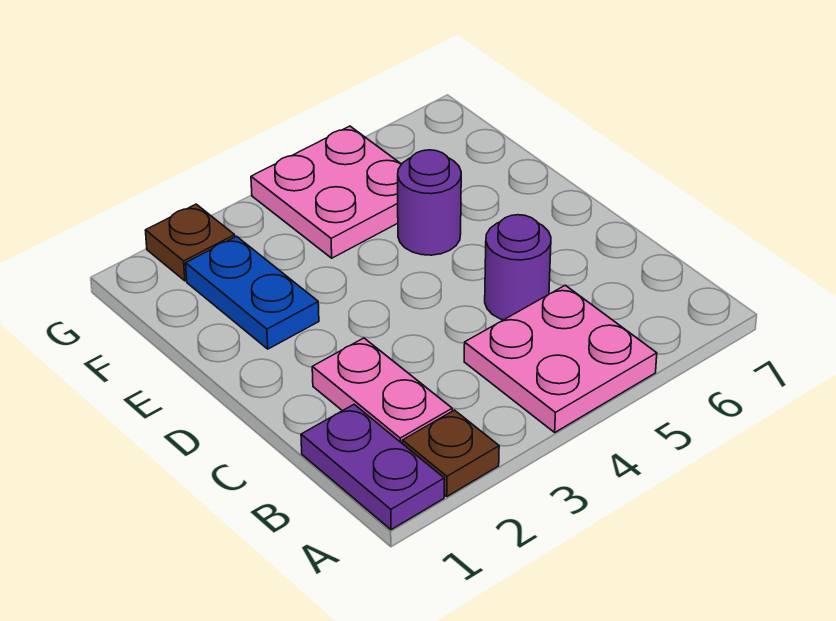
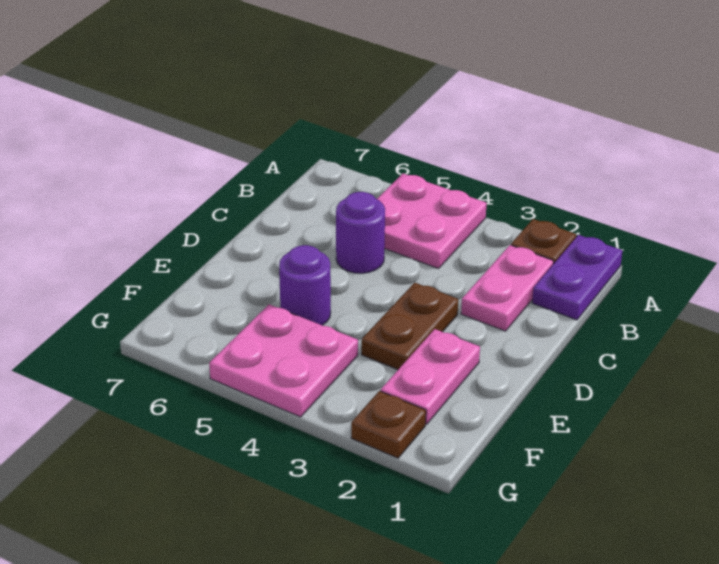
none -> brown plate D3:E3 level 1
blue plate E2:F2 level 1 -> pink plate E2:F2 level 1

